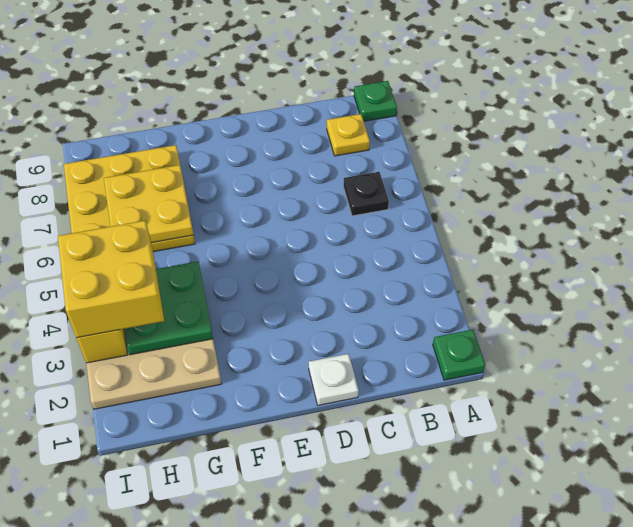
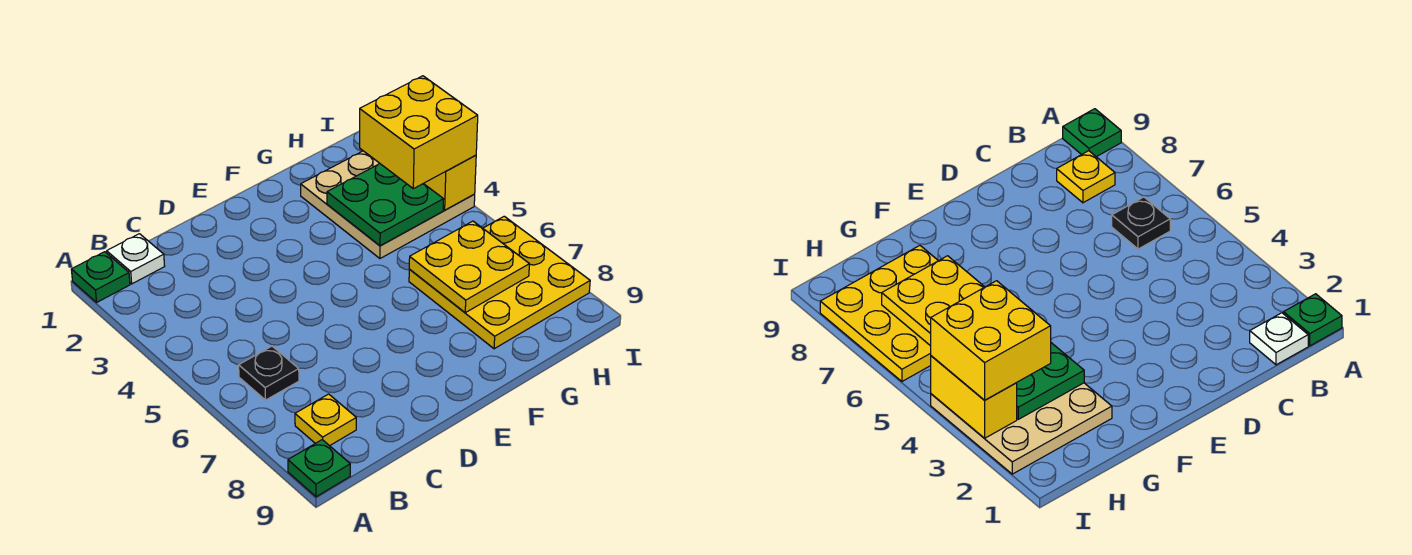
white plate D1 level 1 -> white plate B1 level 1

